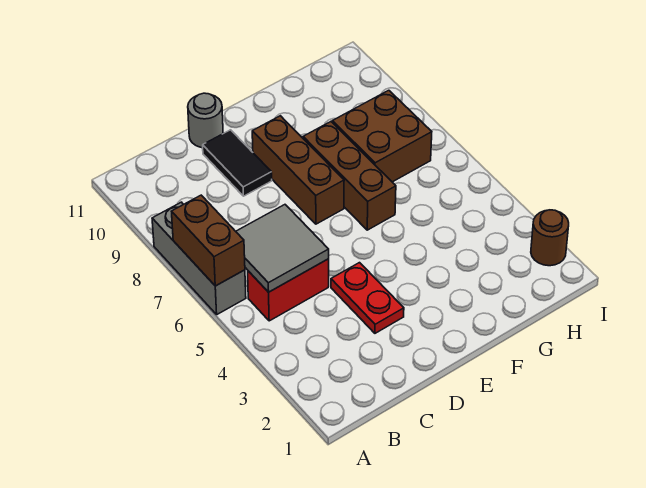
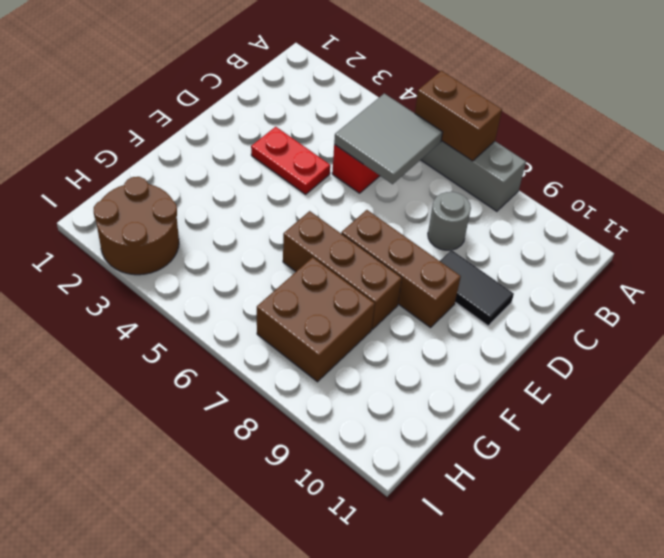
grey round brick D11 level 1 -> grey round brick C8 level 1
brown round brick I2 level 1 -> brown round brick H2:I3 level 1

